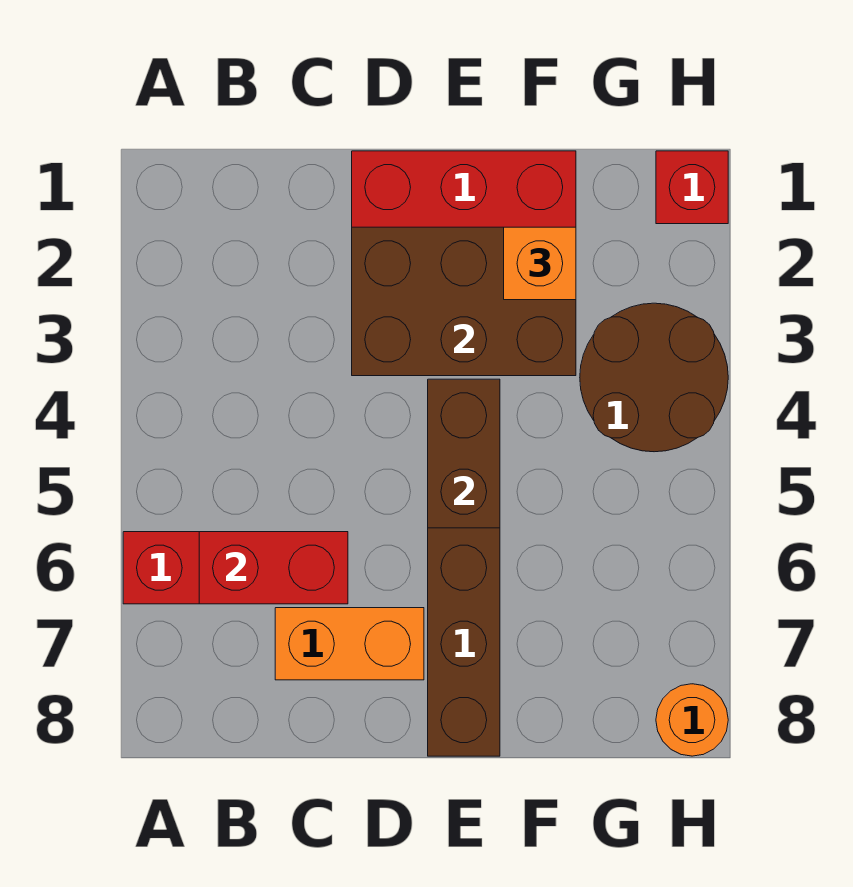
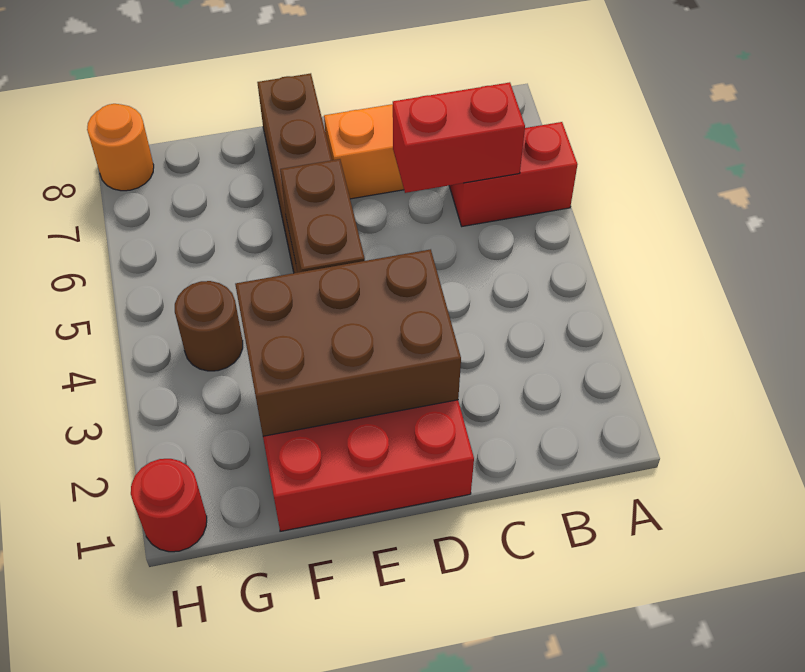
orange brick F2 level 3 -> none
brown round brick G3:H4 level 1 -> brown round brick G4 level 1
red brick H1 level 1 -> red round brick H1 level 1

